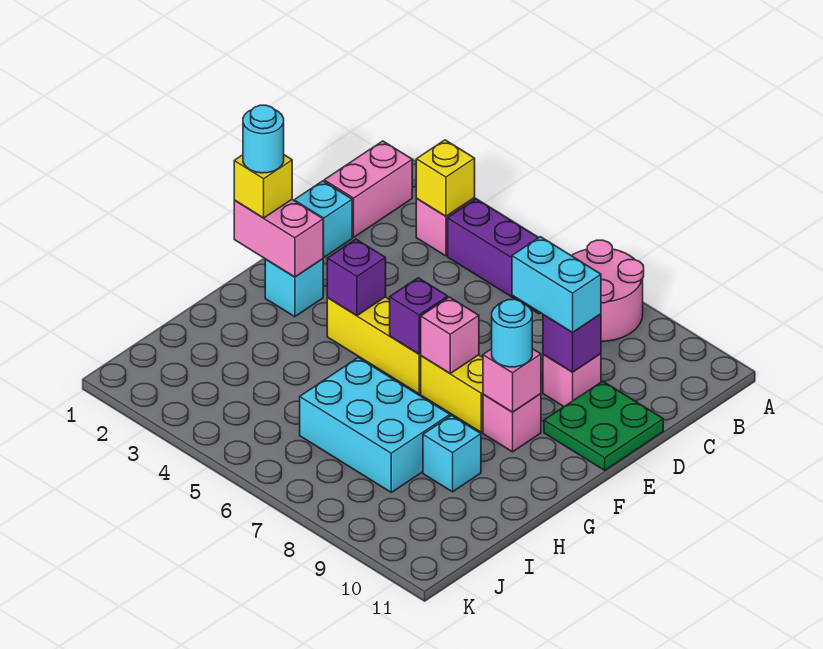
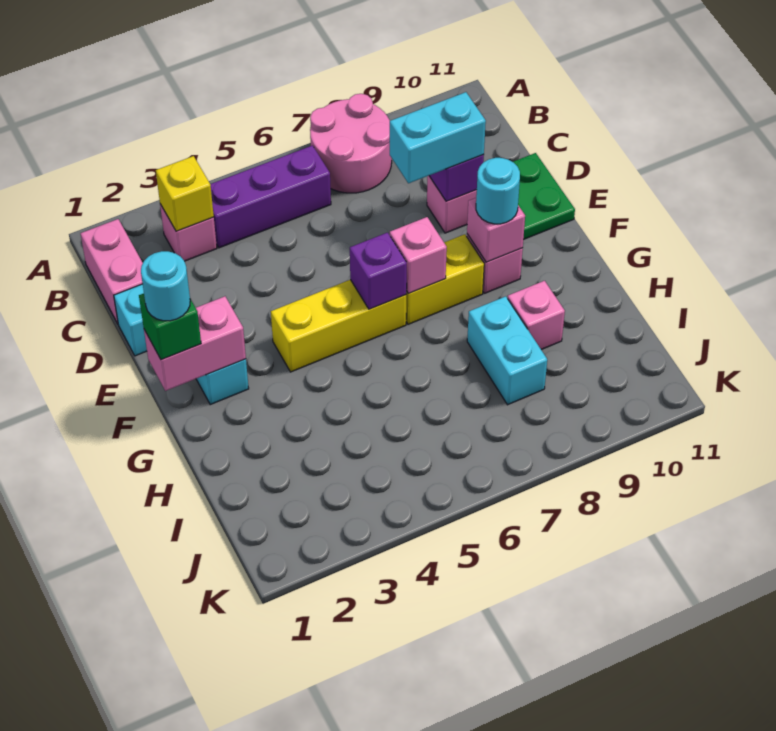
yellow brick F1 level 3 -> green brick F1 level 3
purple brick F4 level 2 -> none
cyan brick H6:I8 level 1 -> cyan brick H8:I8 level 1
cyan brick H9 level 1 -> pink brick H9 level 1

